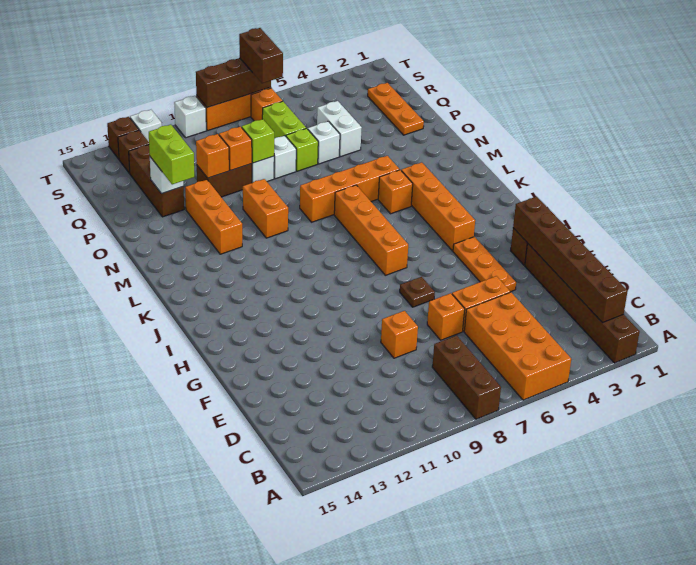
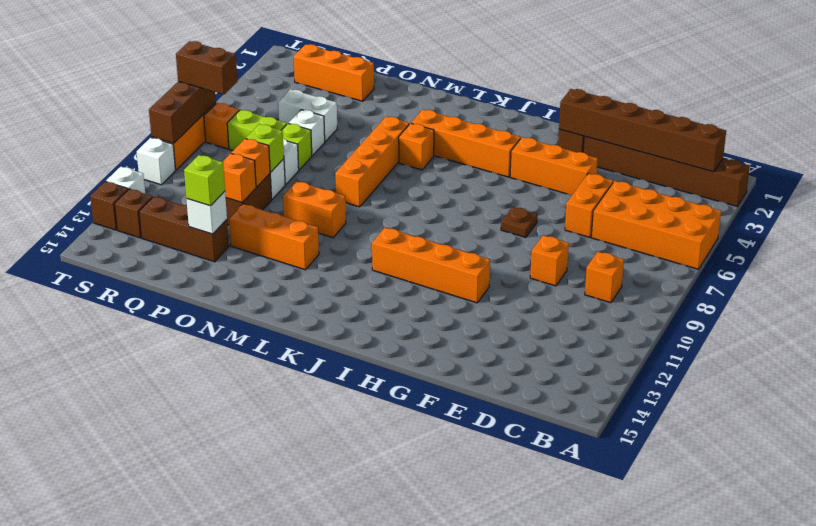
brown brick A8:C8 level 1 -> none
orange brick E7 level 1 -> orange brick C9 level 1
orange plate F4:H4 level 1 -> orange brick F4:H4 level 1
orange brick I7:L7 level 1 -> orange brick G11:J11 level 1
lime brick O13:P13 level 3 -> lime brick P13 level 3
orange plate P2:R2 level 1 -> orange brick P2:R2 level 1

